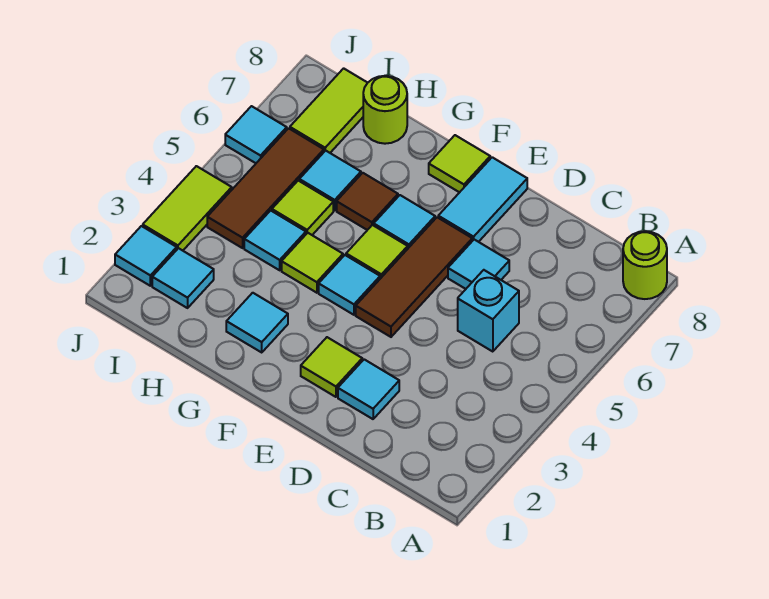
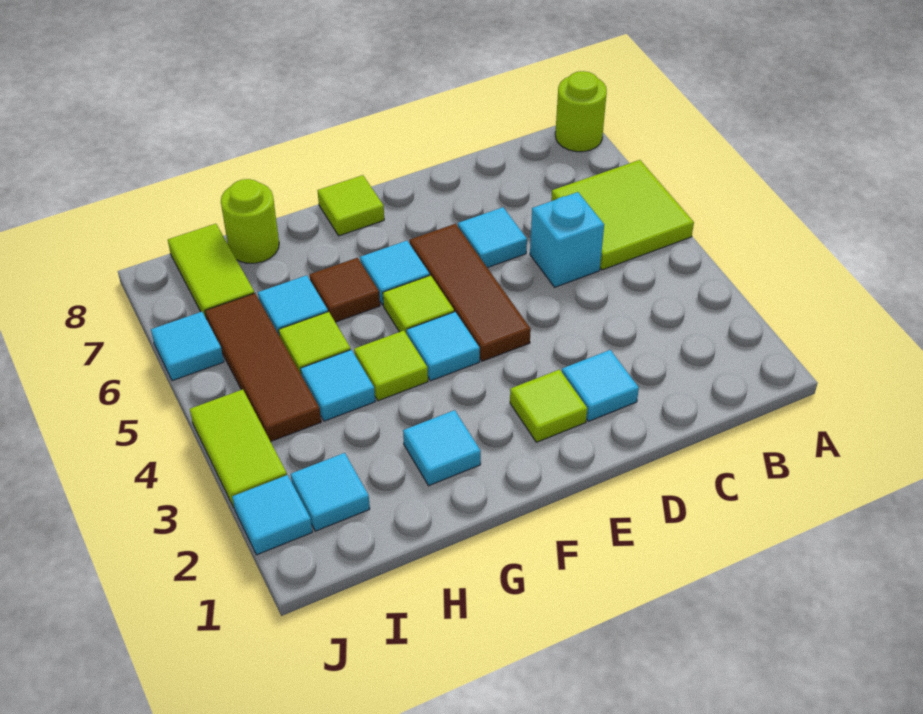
none -> lime tile A5:B6 level 1
cyan tile E7:E8 level 1 -> none

